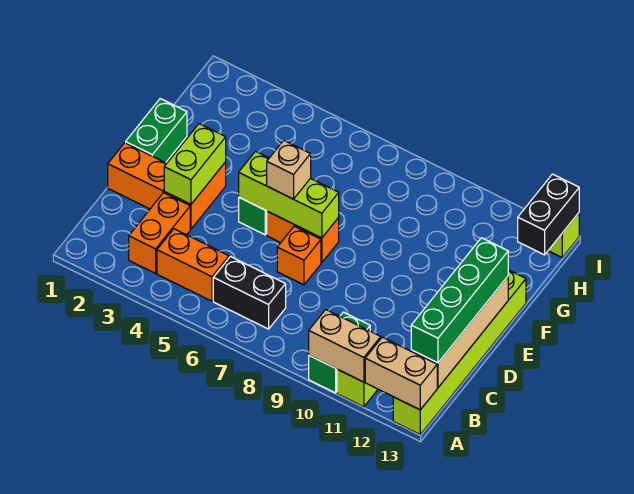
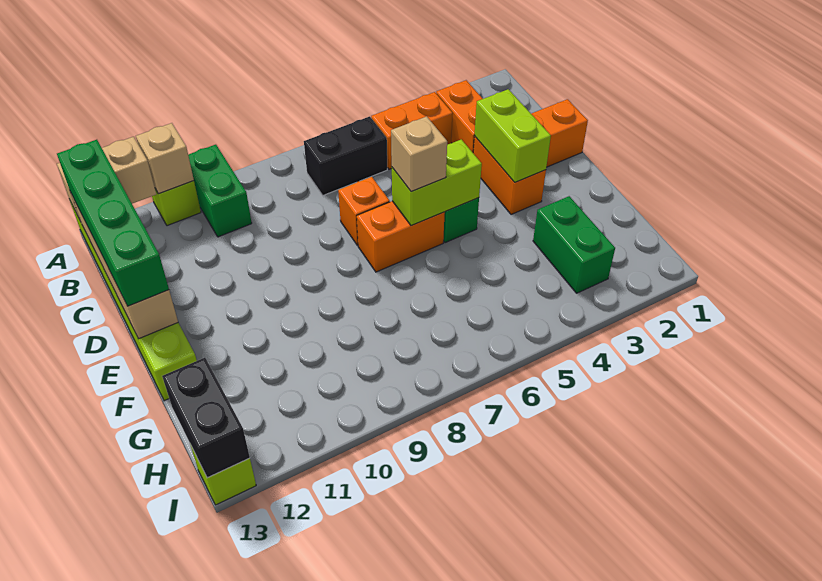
tan brick A10:A11 level 2 -> tan brick A11 level 2
green brick E1:F1 level 1 -> green brick G3:H3 level 1
lime brick E5:E7 level 2 -> lime brick E5:E6 level 2

